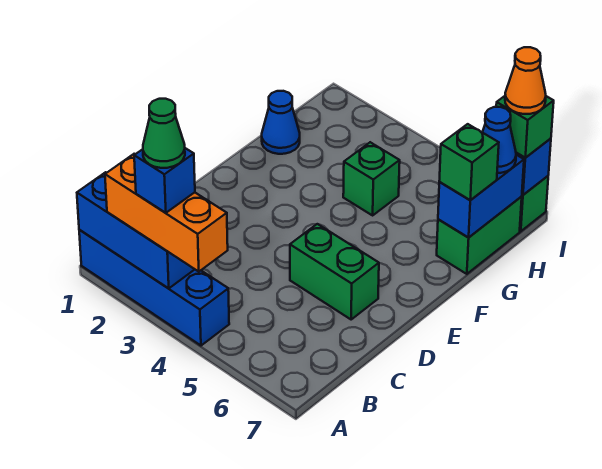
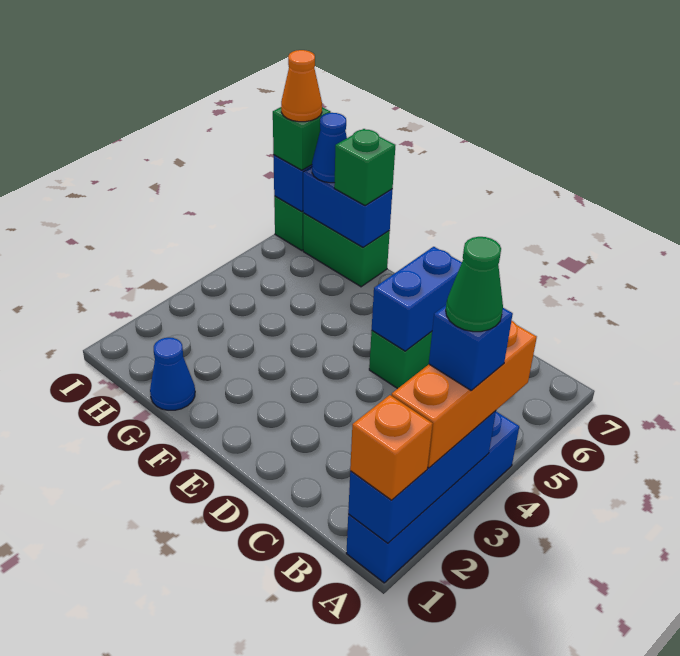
none -> orange brick A1 level 3
none -> blue brick D5:D6 level 2
green brick G4 level 1 -> none

